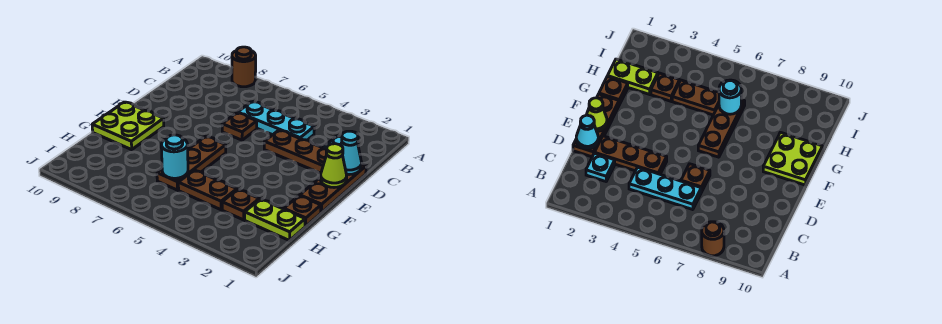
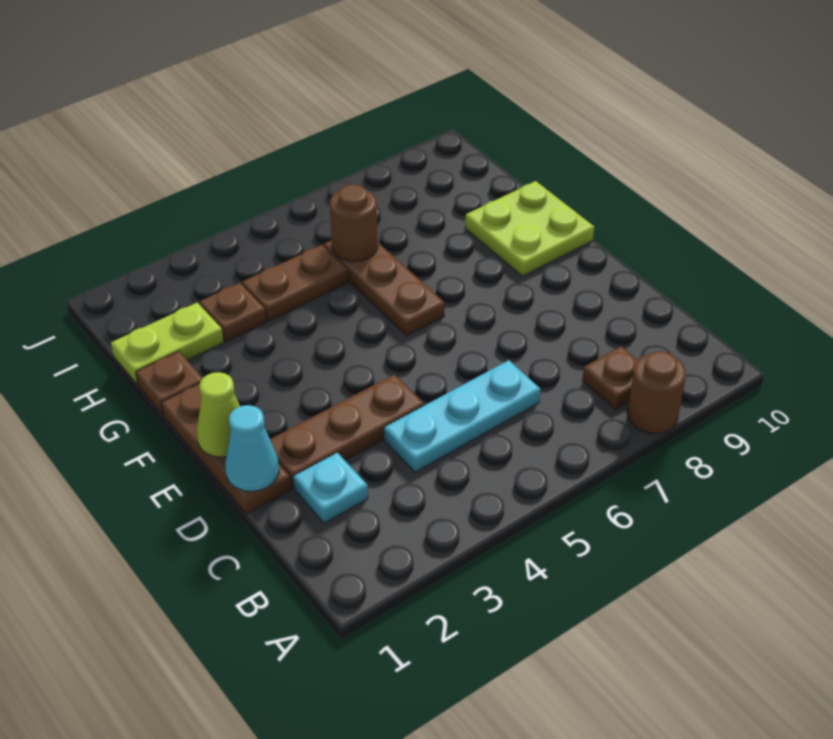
brown plate D6 level 1 -> brown plate B8 level 1
cyan round brick H6 level 2 -> brown round brick H6 level 2

